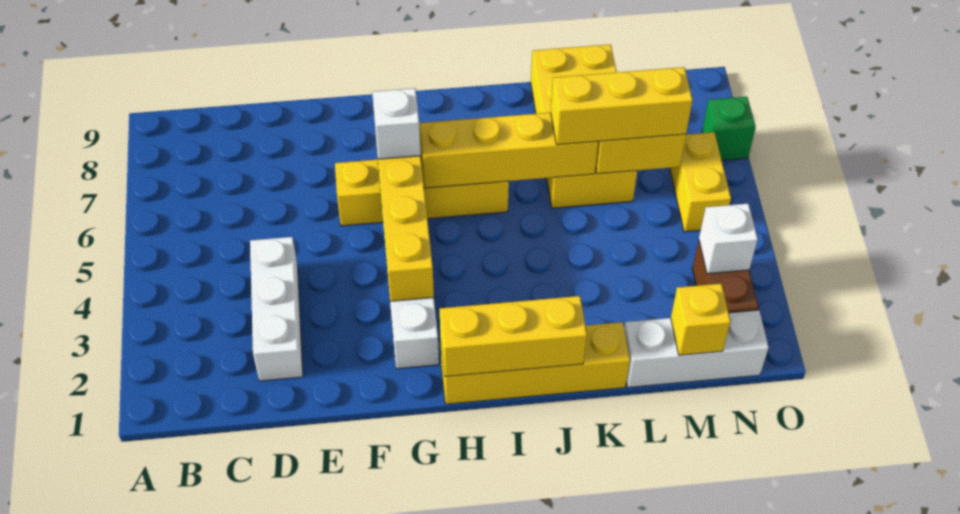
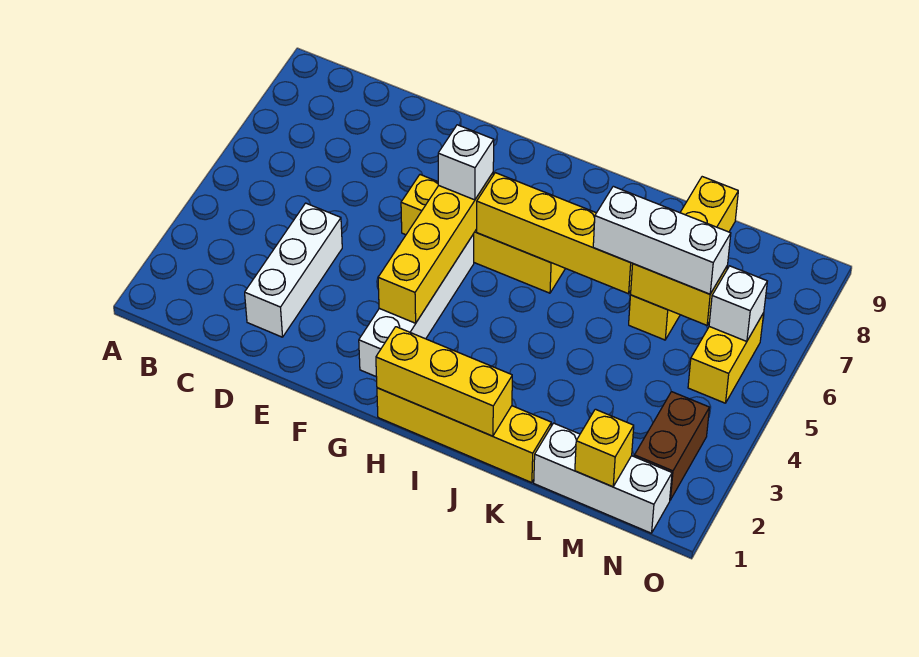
yellow brick K6:L9 level 1 -> yellow brick L6:L9 level 1
yellow brick K6:M6 level 3 -> white brick K6:M6 level 3
white brick N3 level 2 -> white brick N6 level 2
green brick O7 level 1 -> none

